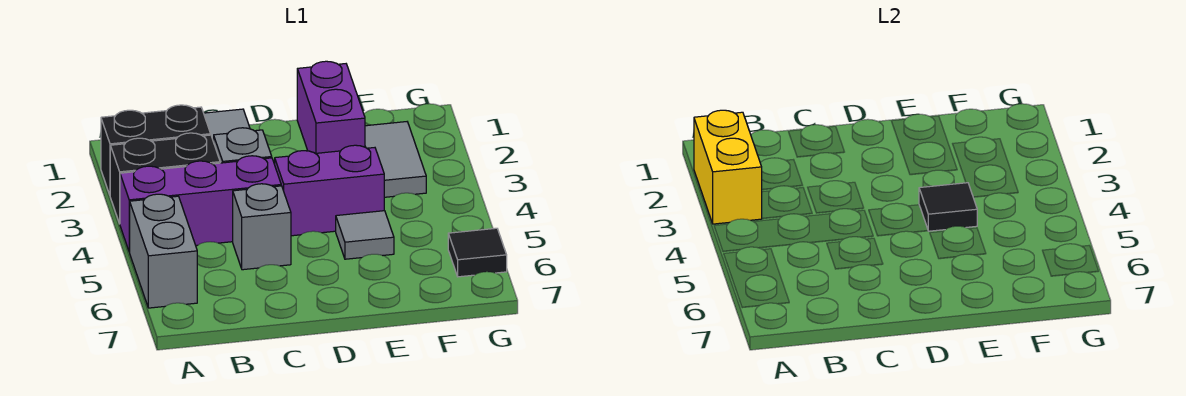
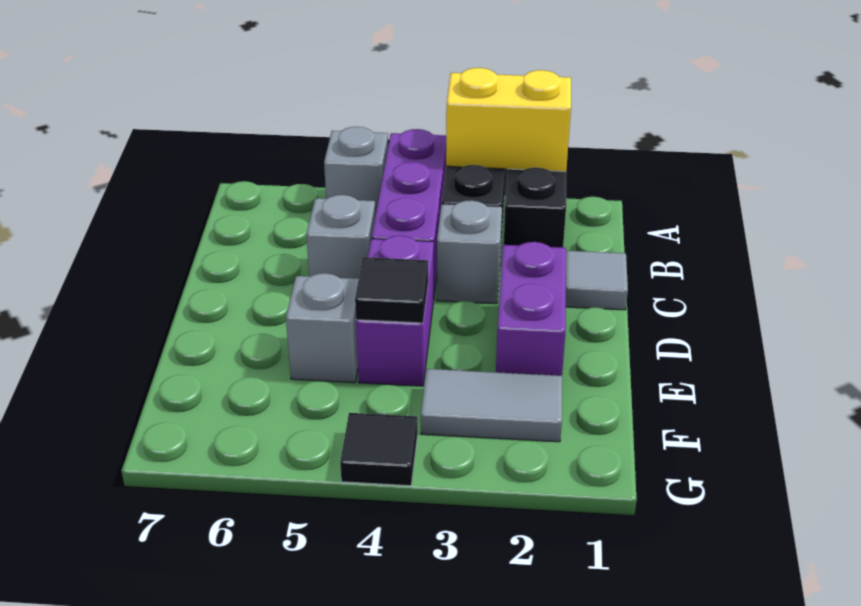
grey brick A5:A6 level 1 -> grey brick A5 level 1
purple brick E1:E2 level 1 -> purple brick D2:E2 level 1
grey tile E5 level 1 -> grey brick E5 level 1
black tile G6 level 1 -> black tile G4 level 1

